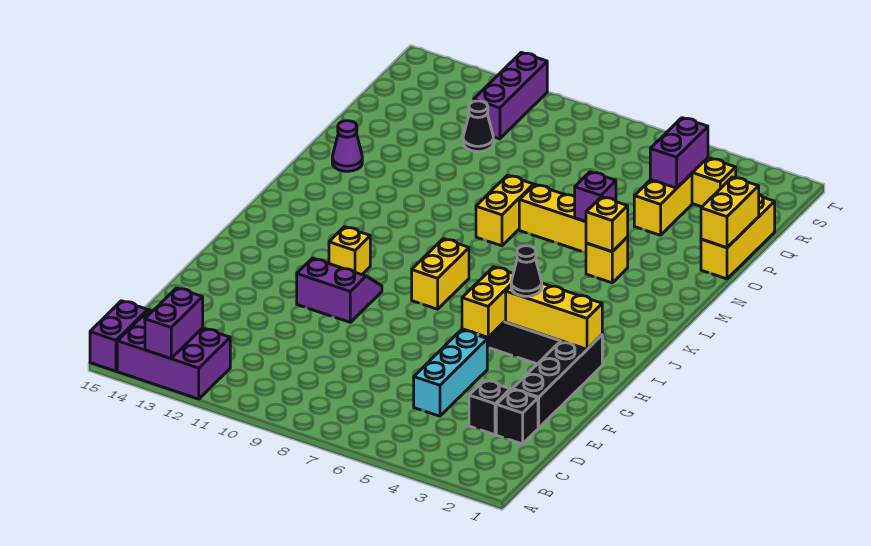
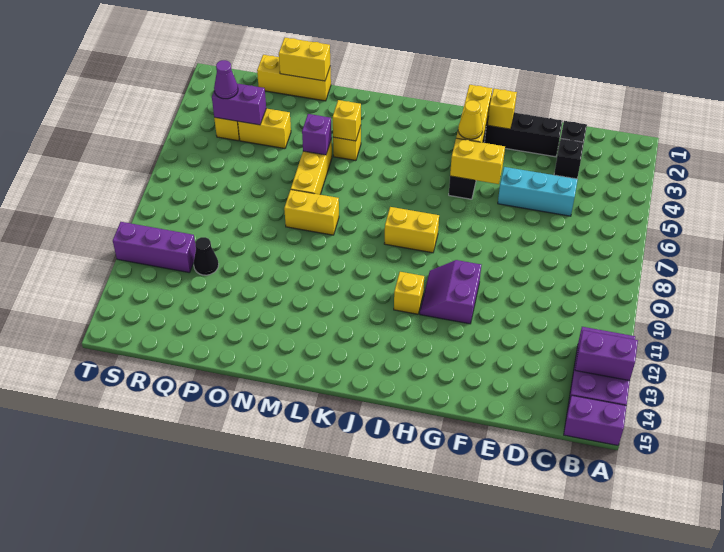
none -> yellow brick G2 level 2
black cone H4 level 3 -> yellow cone H4 level 3
purple cone N14 level 1 -> purple cone R4 level 3

